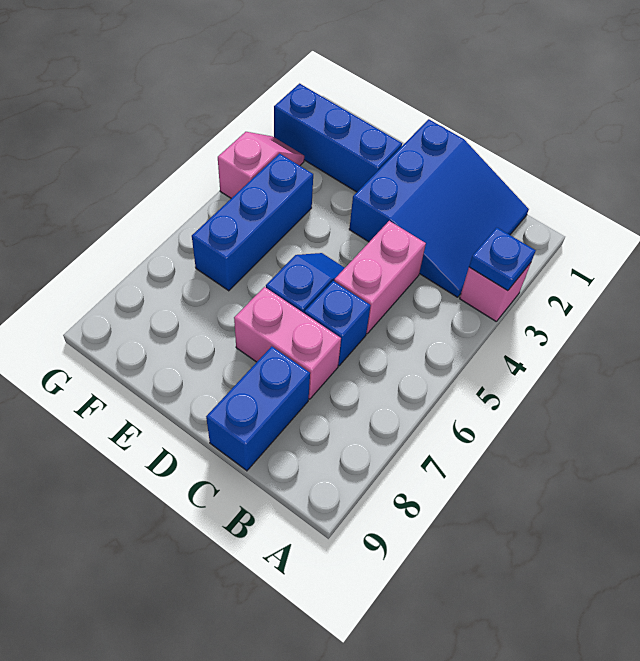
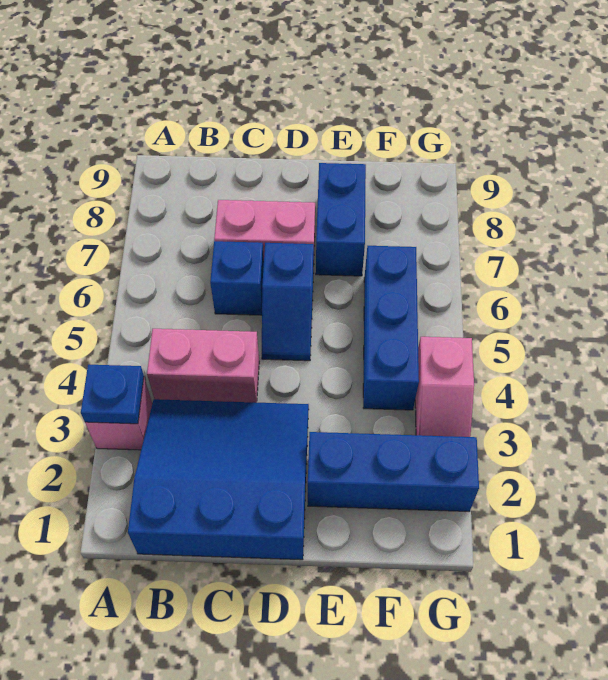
blue slope B1:D3 level 1 top D -> blue slope B1:D3 level 1 top 1
pink brick C4:C5 level 1 -> pink brick B4:C4 level 1
blue brick C8:C9 level 1 -> blue brick E7:E8 level 1

